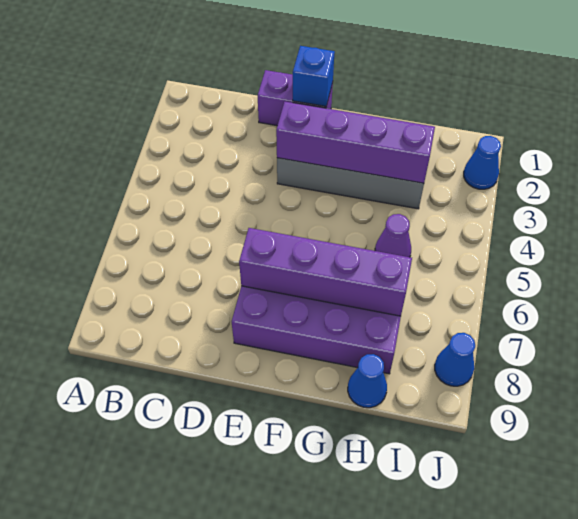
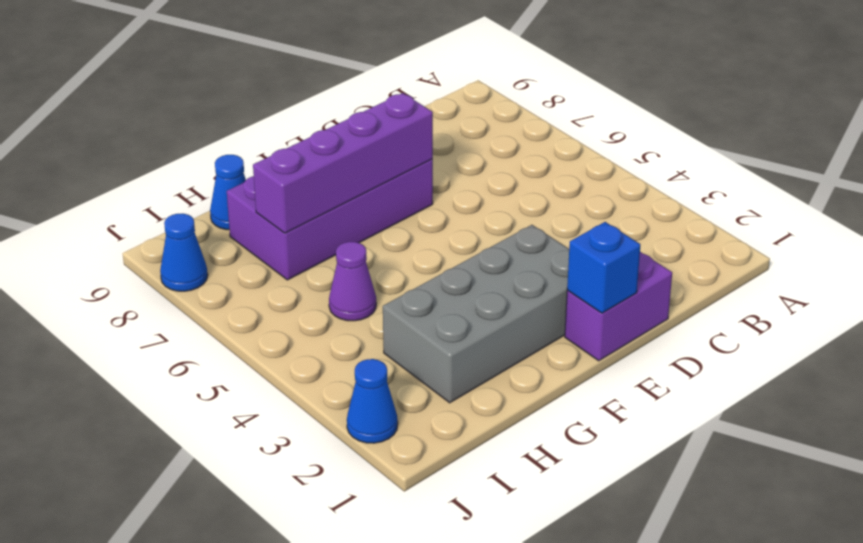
purple brick E3:H3 level 2 -> none

